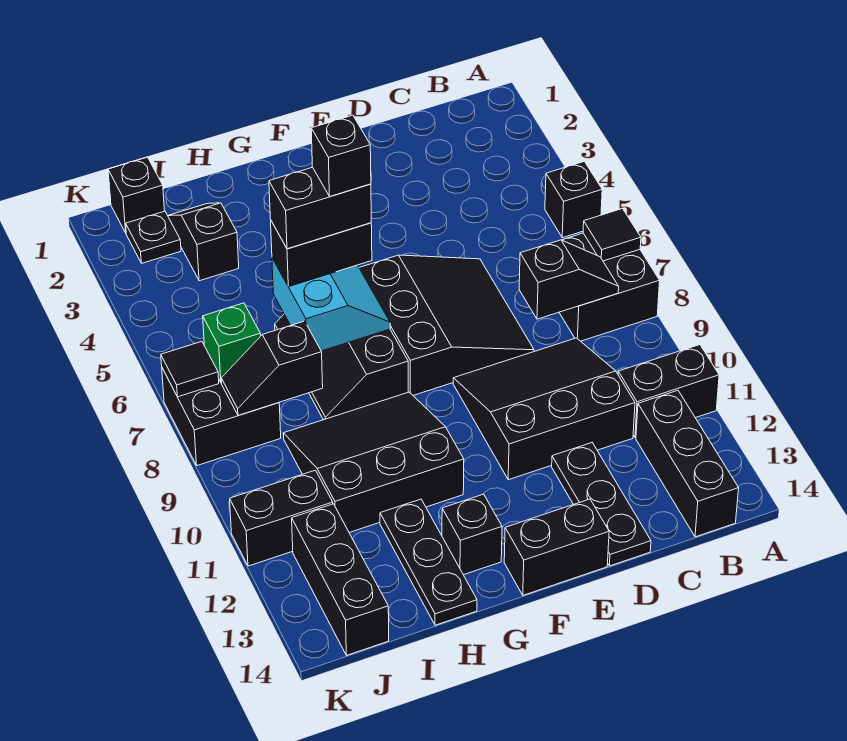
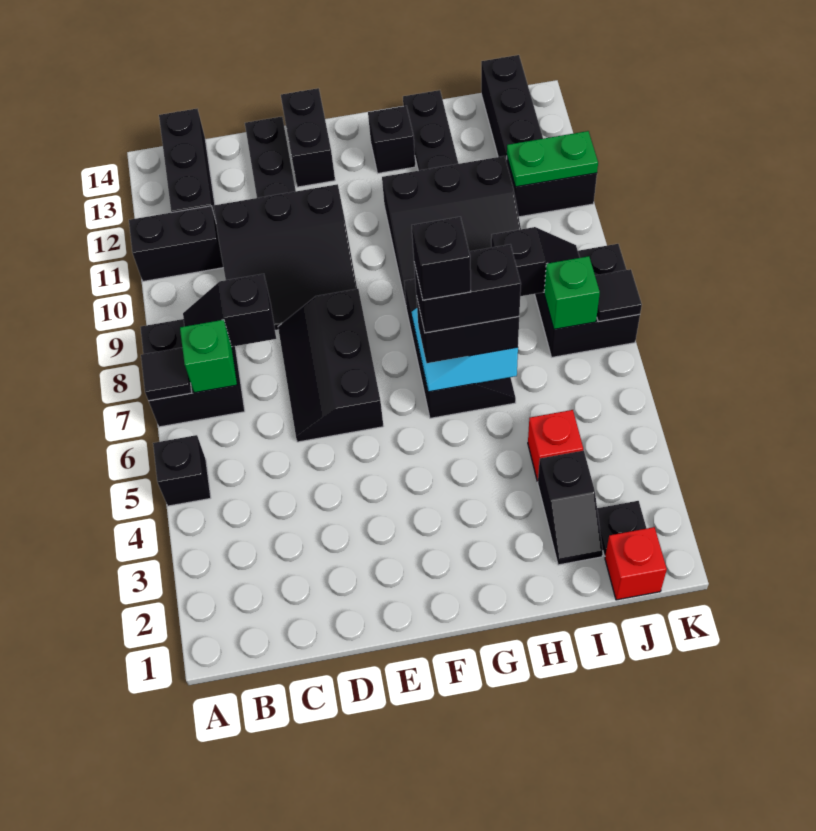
none -> green brick B7 level 2
black slope D6:F8 level 1 top F -> black slope D6:E8 level 1 top E
black brick E14:F14 level 1 -> black brick E13:E14 level 1
none -> red brick I4 level 1
black brick J1 level 1 -> red brick J1 level 1
none -> green plate J11:K11 level 2

